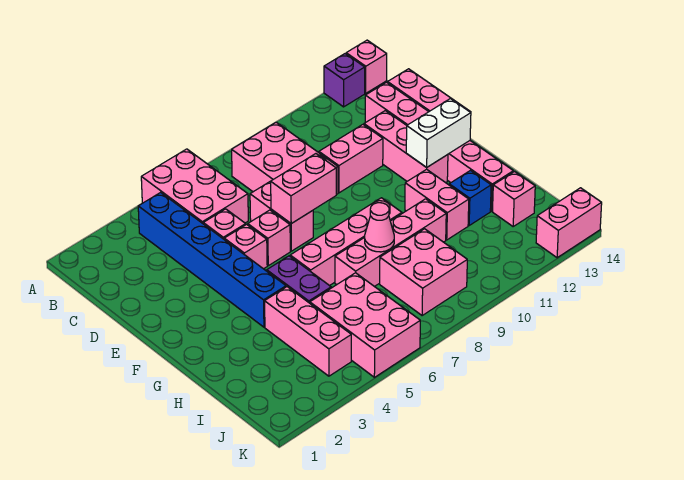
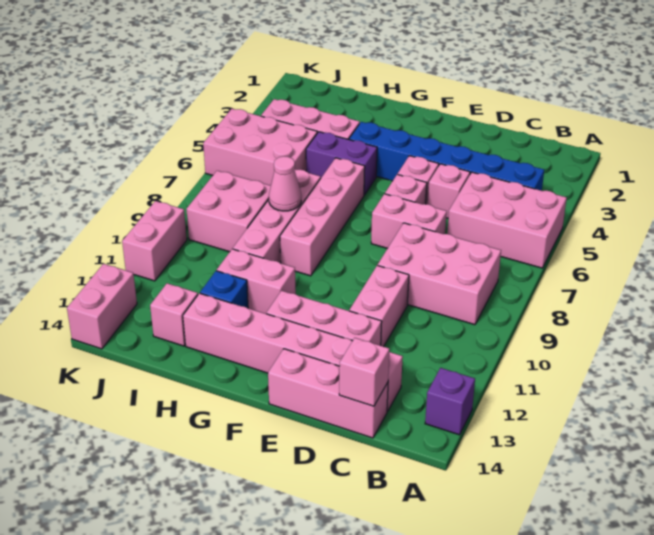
pink brick A14 level 1 -> pink brick C14 level 2
pink brick E7:E8 level 2 -> pink brick K10:K11 level 1
white brick F12:F13 level 2 -> none

